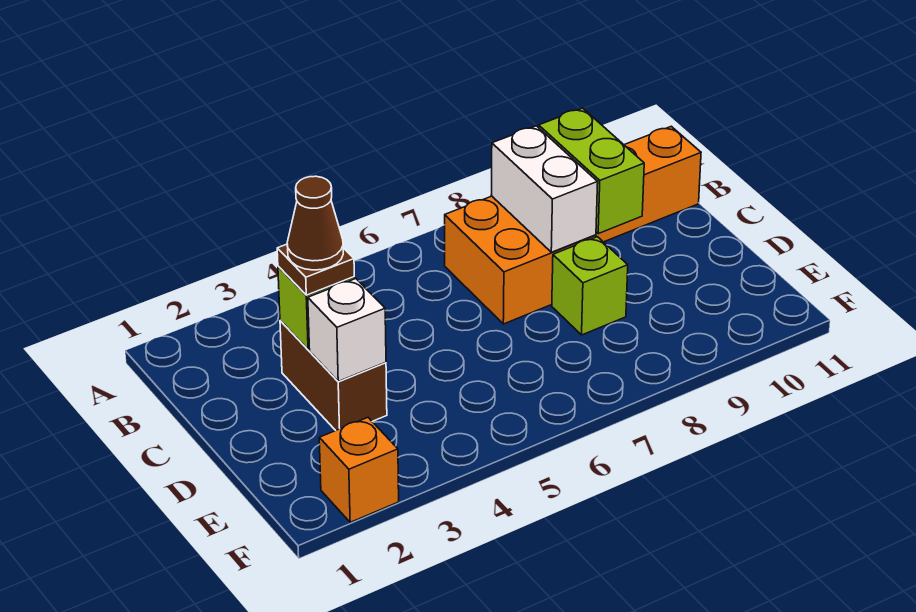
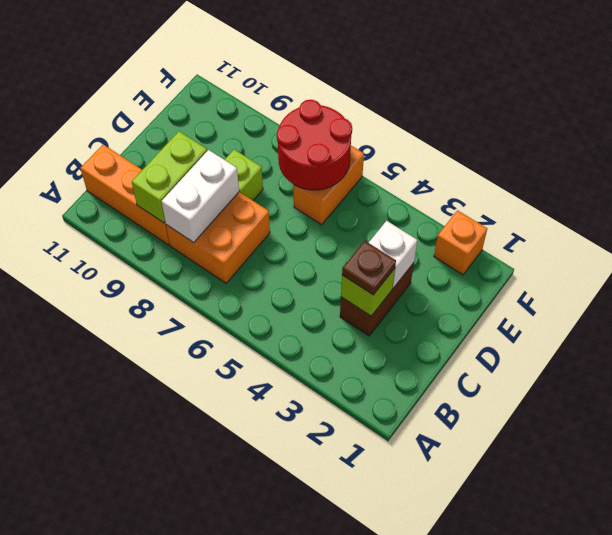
brown cone C3 level 4 -> none
none -> orange brick E6:F6 level 1
none -> red round brick E6:F7 level 2

